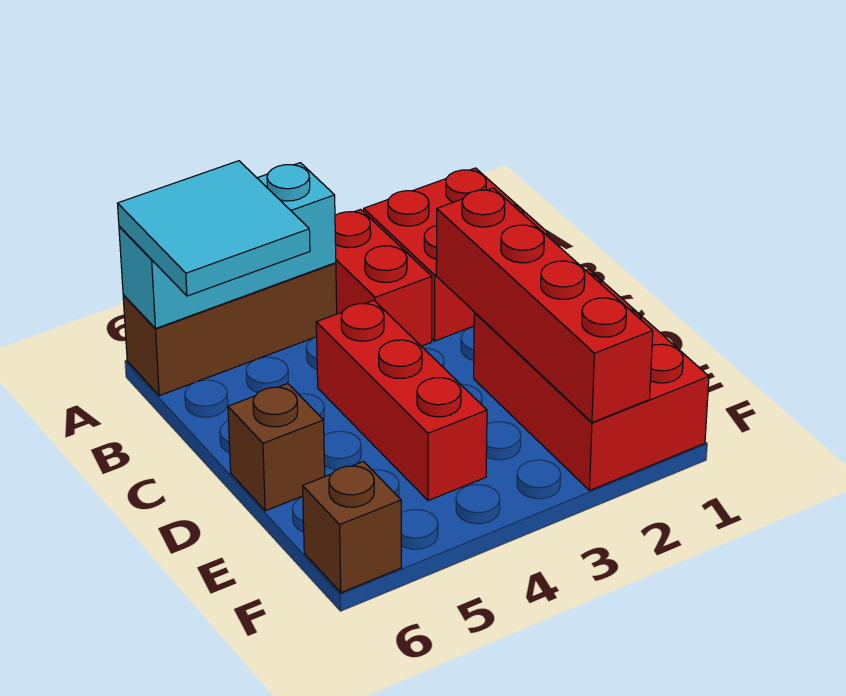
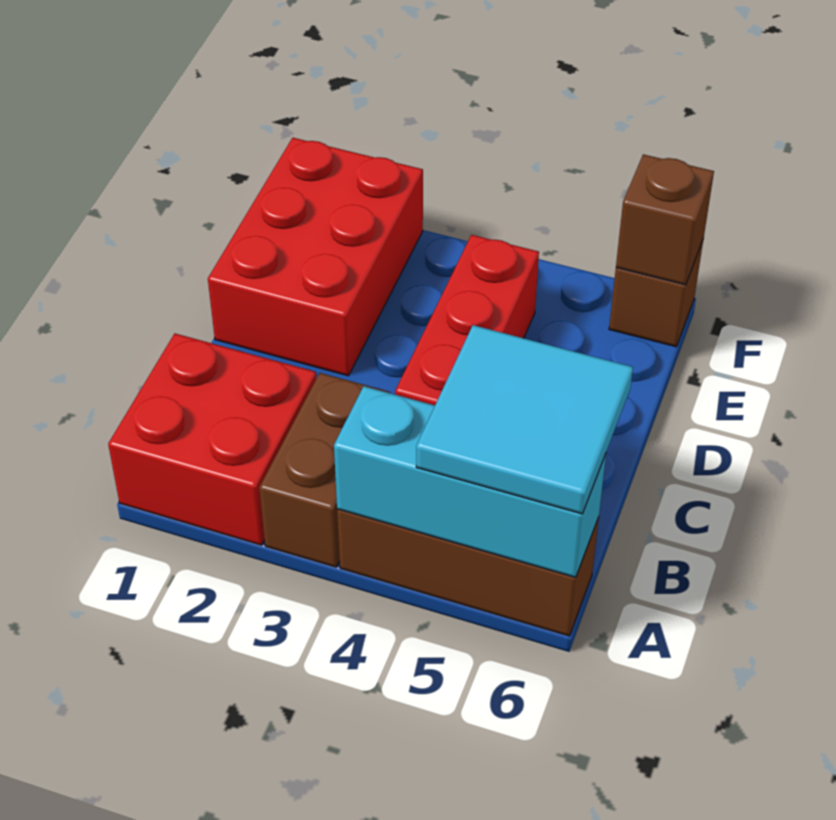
red brick A3:B3 level 1 -> brown brick A3:B3 level 1
red brick C2:F2 level 2 -> none
brown brick D6 level 1 -> brown brick F6 level 2

